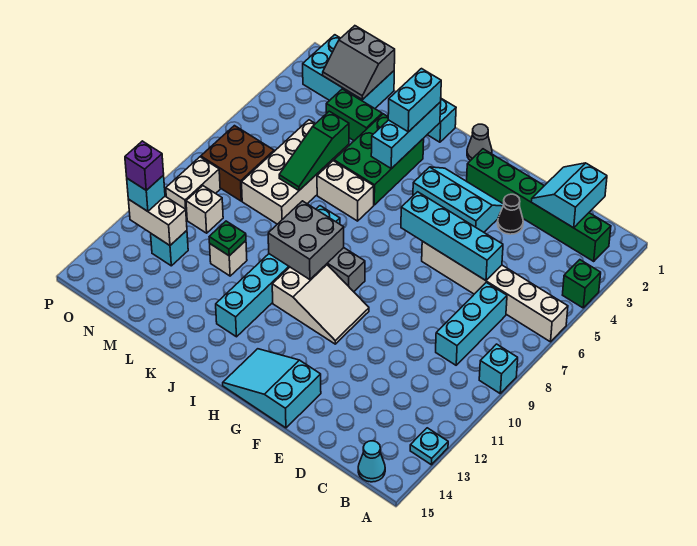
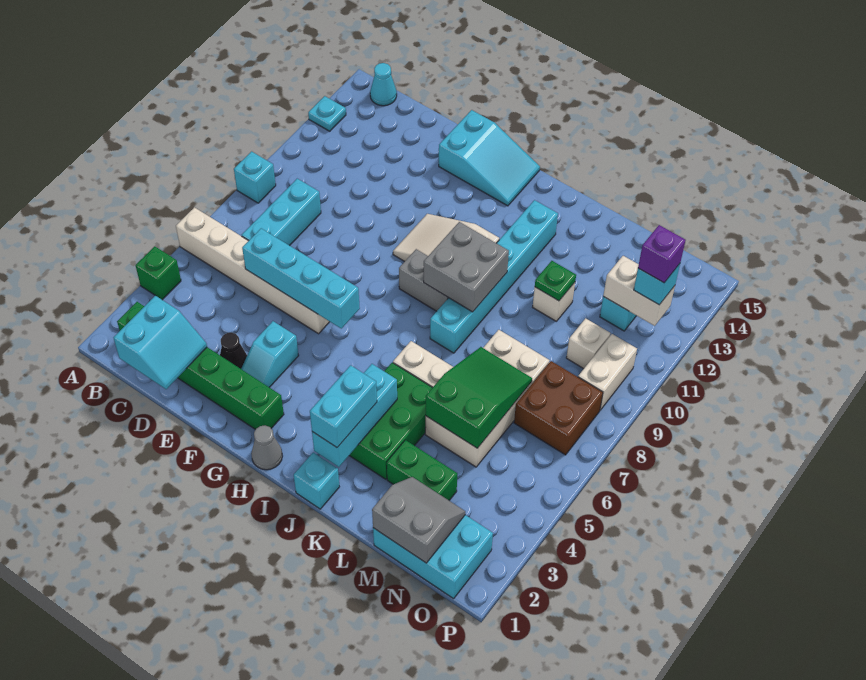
cyan slope F3:H4 level 1 top 4 -> cyan slope F3:F4 level 1 top 4
green slope L5:L7 level 2 top 5 -> green slope L5:M7 level 2 top 5

